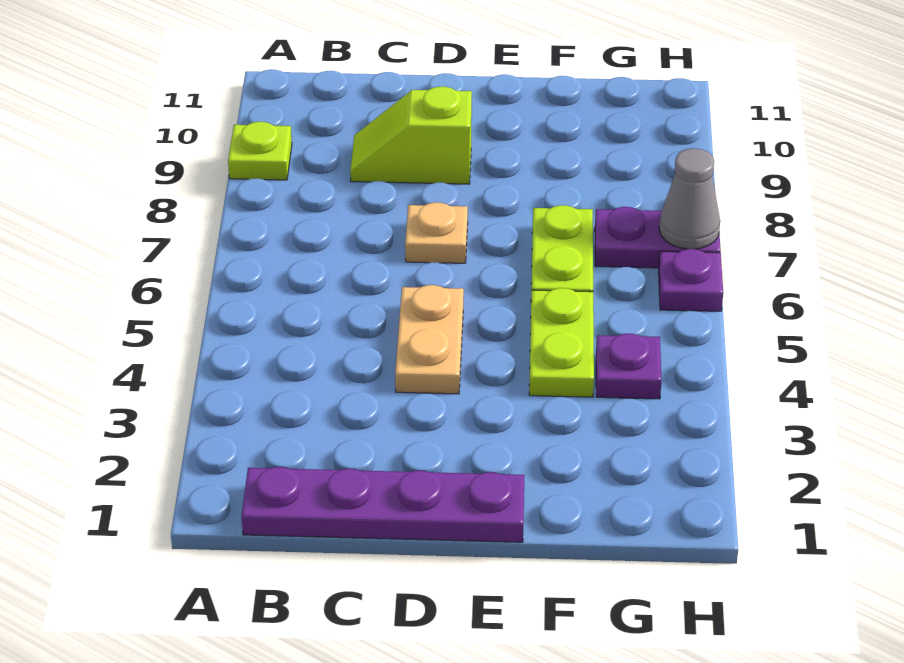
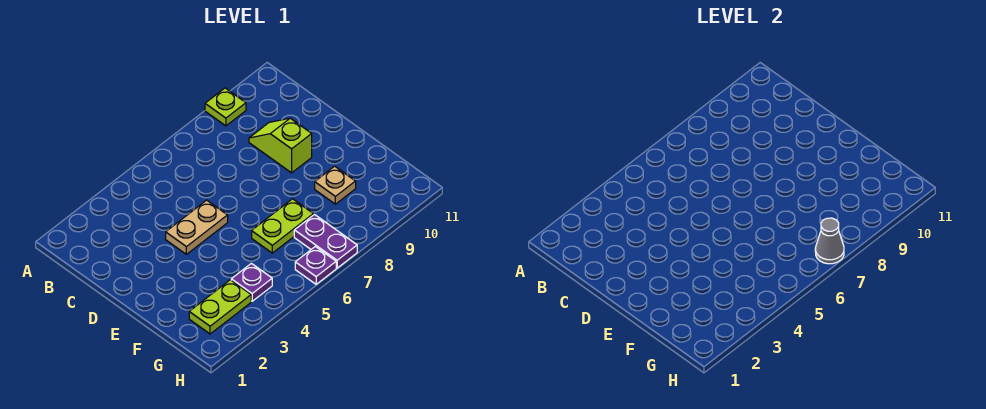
purple plate B1:E1 level 1 -> none
tan plate D7 level 1 -> tan plate F9 level 1
lime plate F4:F5 level 1 -> lime plate G2:G3 level 1

